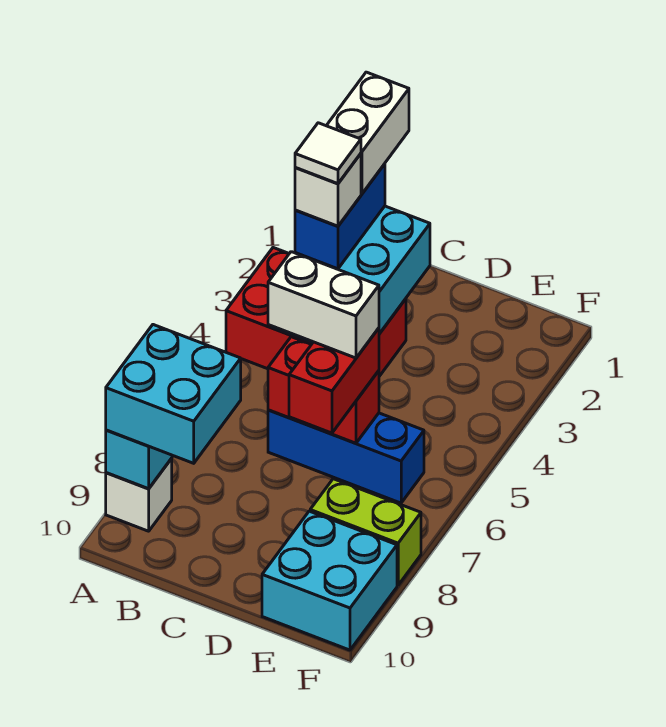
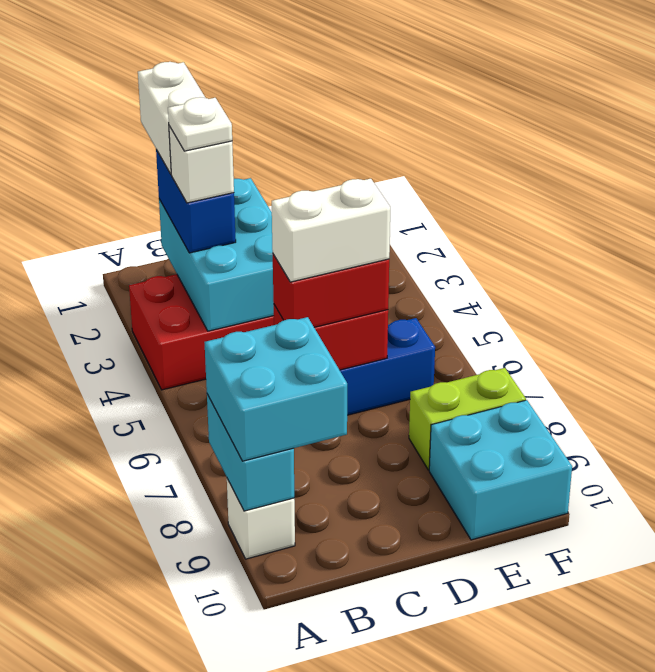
white tile B3 level 5 -> white plate B3 level 5
red brick D6:D7 level 3 -> red brick C6:D6 level 3

